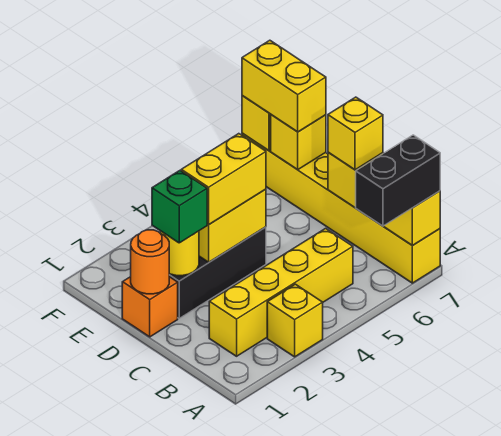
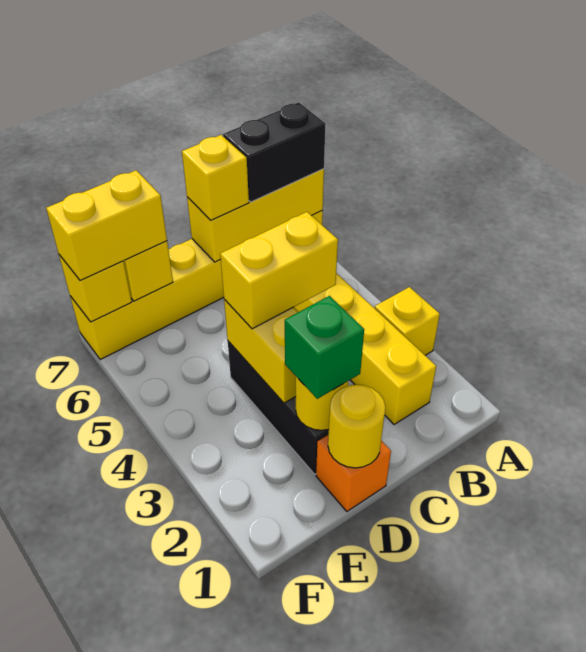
black brick A6:A7 level 3 -> black brick A7:B7 level 3
orange round brick D1 level 2 -> yellow round brick D1 level 2
yellow brick D3:D4 level 3 -> yellow brick C4:D4 level 3

